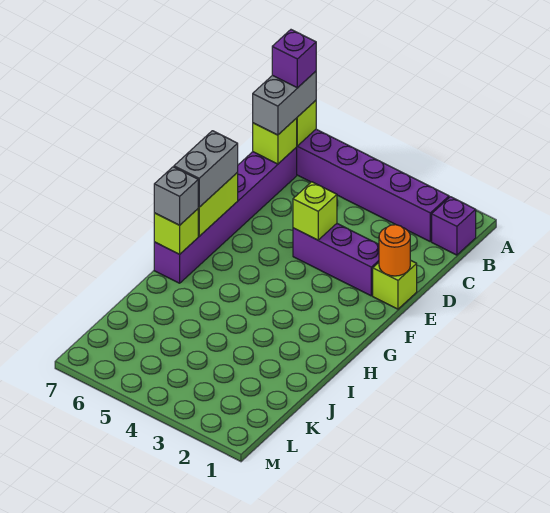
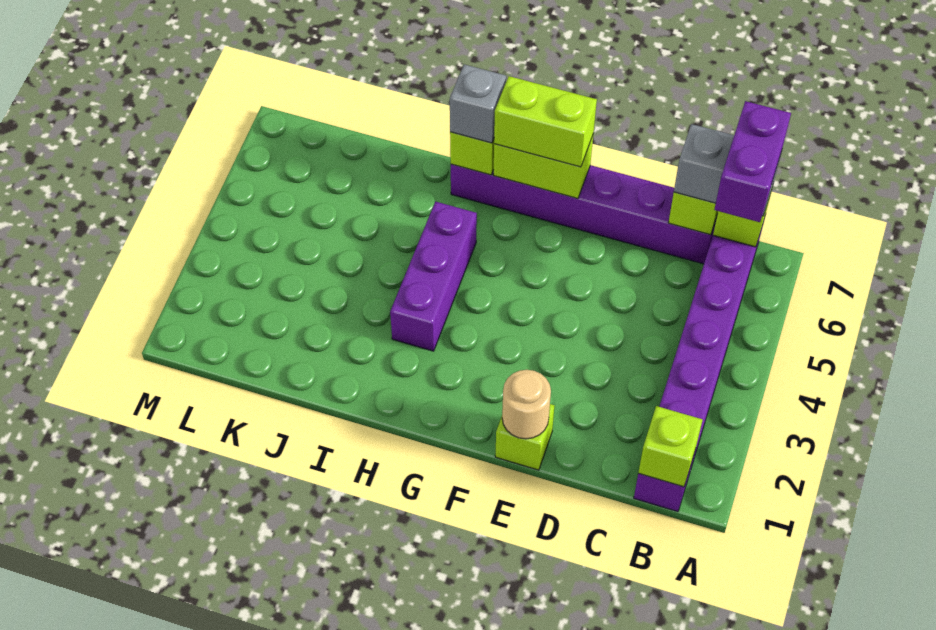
purple brick B7 level 4 -> purple brick B6:B7 level 4
orange round brick E1 level 2 -> tan round brick E1 level 2
purple brick E2:E4 level 1 -> purple brick H3:H5 level 1
lime brick E4 level 2 -> lime brick B1 level 2
grey brick F7:G7 level 3 -> lime brick F7:G7 level 3

